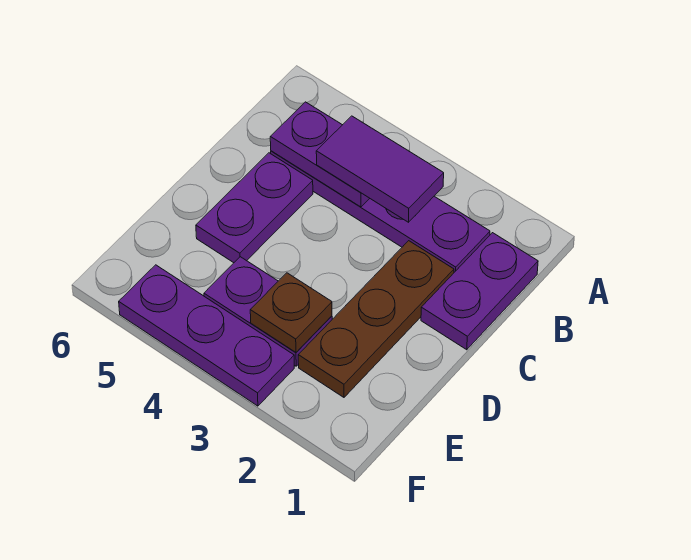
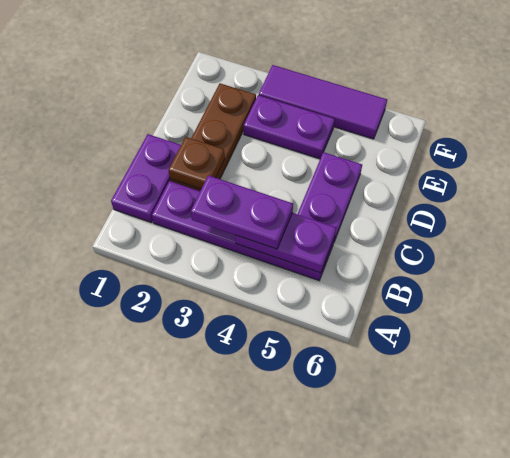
purple tile B3:B4 level 3 -> purple plate B3:B4 level 3
brown plate E3 level 2 -> brown plate C2 level 2
purple plate F3:F5 level 1 -> purple tile F3:F5 level 1

